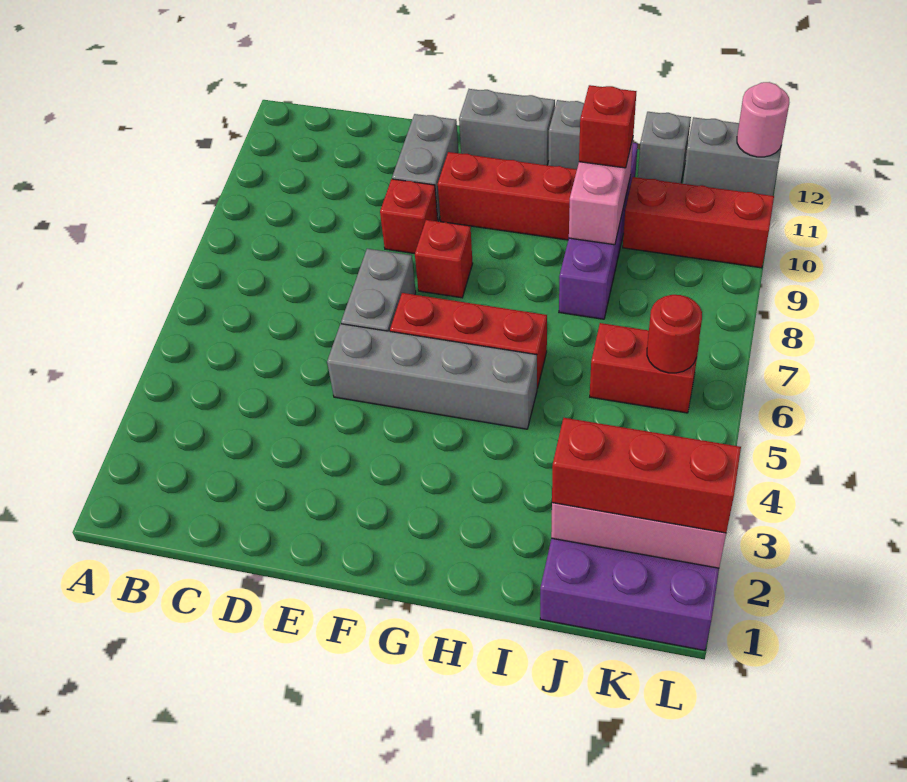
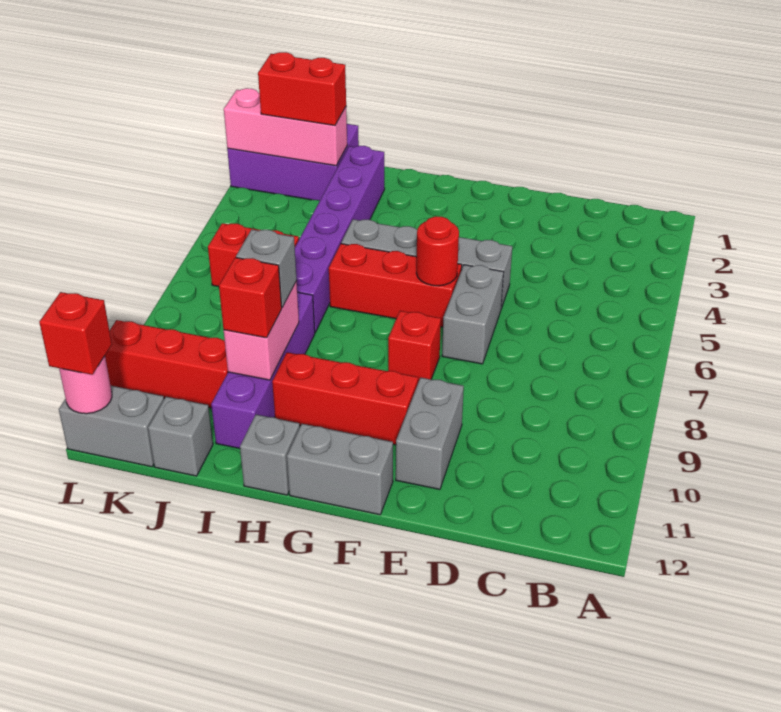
red brick E9 level 1 -> red brick L12 level 3
none -> purple brick I2:I7 level 1
none -> grey brick I9 level 3
red brick J2:L2 level 3 -> red brick J2:K2 level 3
red round brick K6 level 2 -> red round brick F6 level 2

